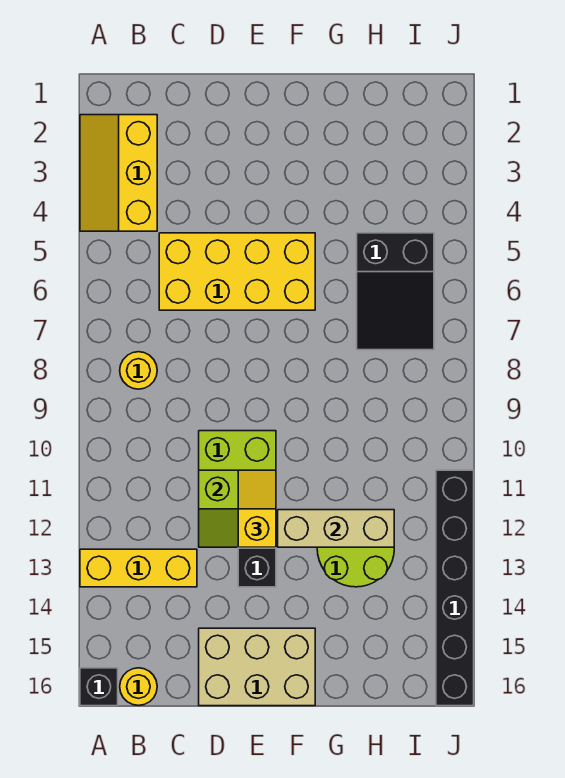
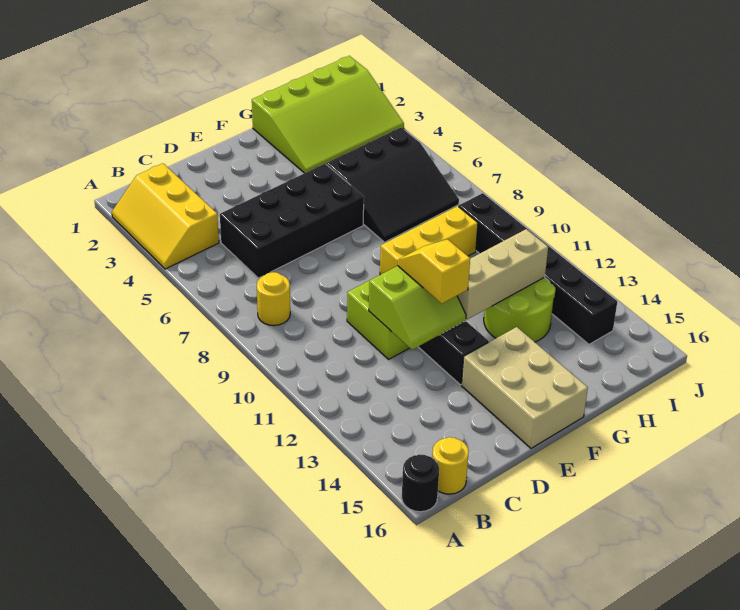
yellow brick A13:C13 level 1 -> yellow brick F9:H9 level 1
black brick A16 level 1 -> black round brick A16 level 1
yellow brick C5:F6 level 1 -> black brick C5:F6 level 1
tan brick D15:F16 level 1 -> tan brick E14:F16 level 1
none -> lime slope G1:J3 level 1 top 1
black slope H5:I7 level 1 top 5 -> black slope G5:I7 level 1 top 5
black brick J11:J16 level 1 -> black brick I9:I14 level 1

